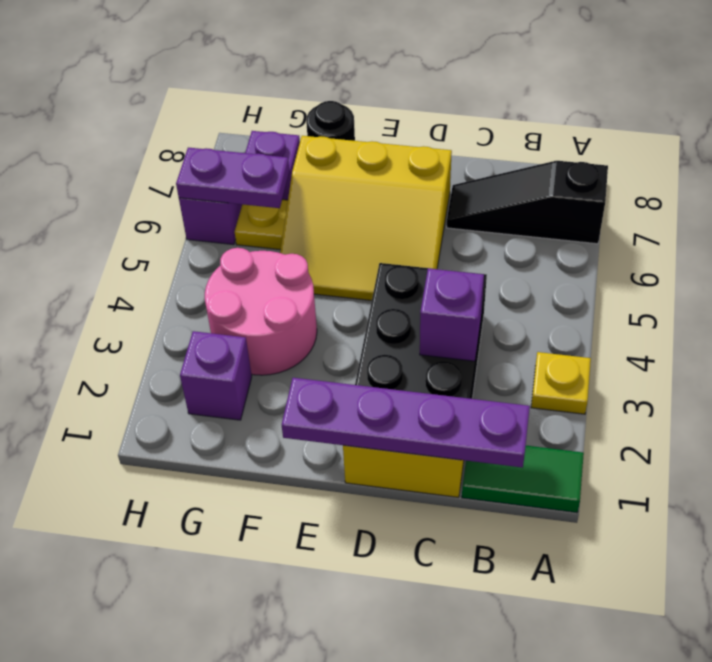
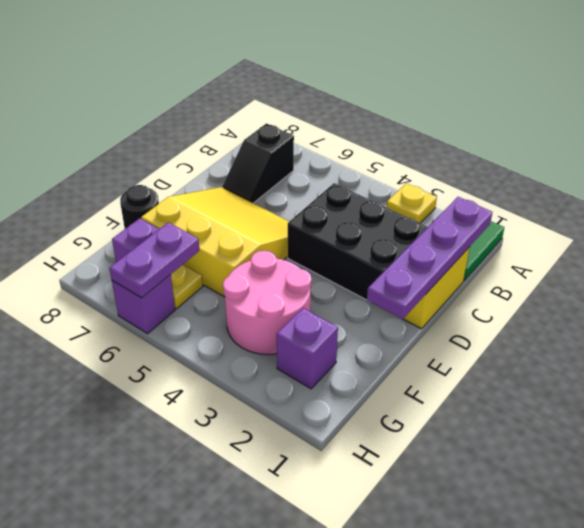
black slope A7:C7 level 1 top A -> black slope B7:C7 level 1 top B
purple brick C3 level 2 -> none
yellow slope D5:F7 level 1 top 7 -> yellow slope D5:F7 level 1 top F

